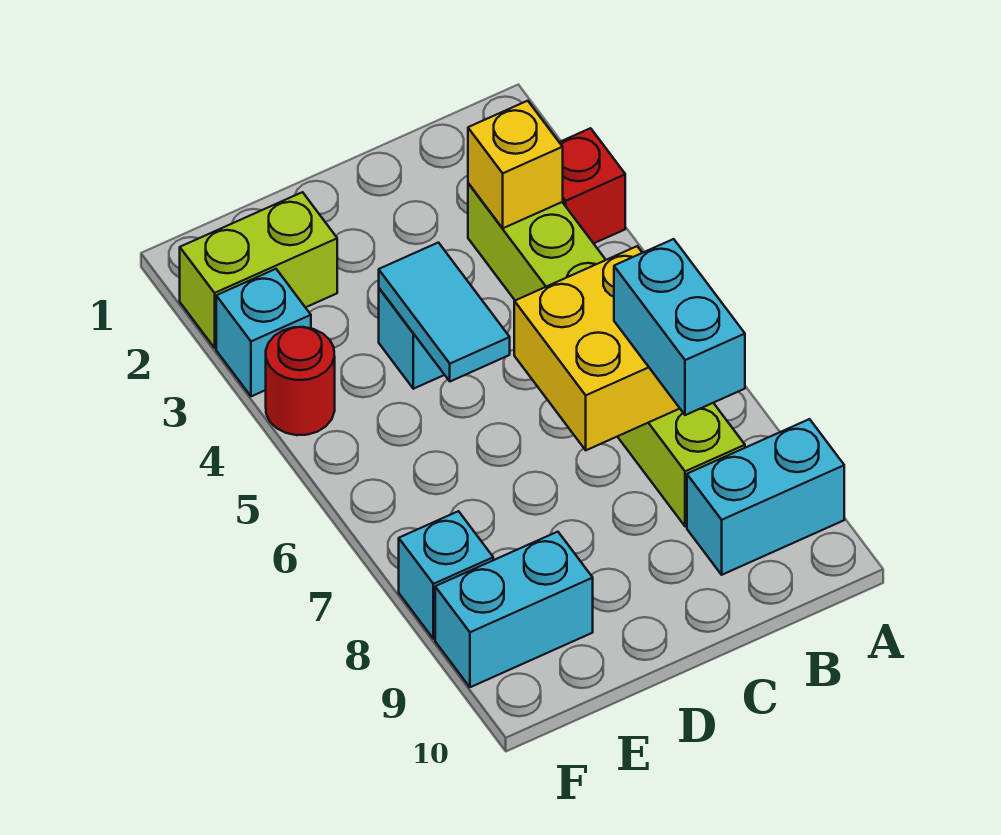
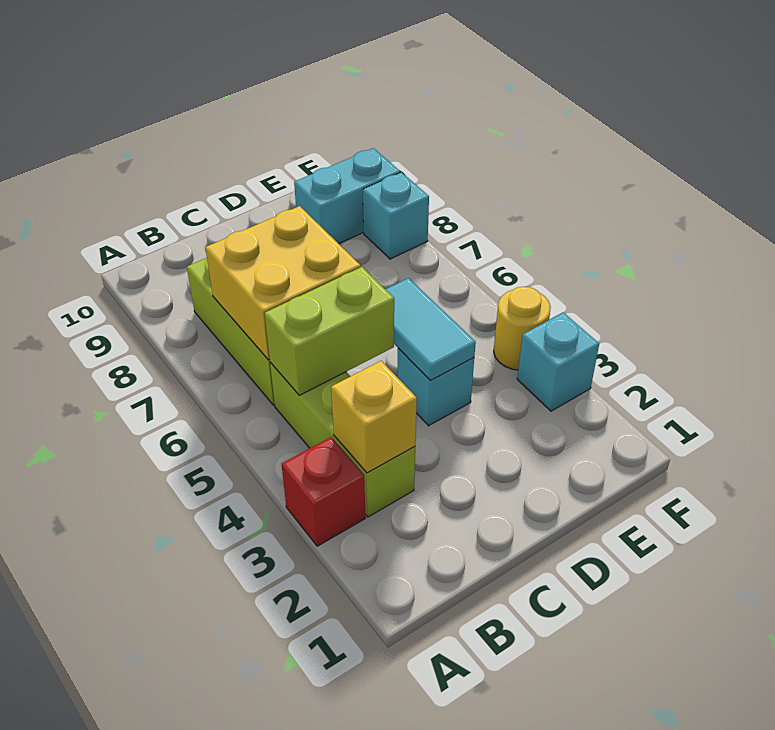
cyan brick A9:B9 level 1 -> none
cyan brick B7:B8 level 3 -> none
lime brick E2:F2 level 1 -> lime brick B5:C5 level 2
red round brick F4 level 1 -> yellow round brick F4 level 1

